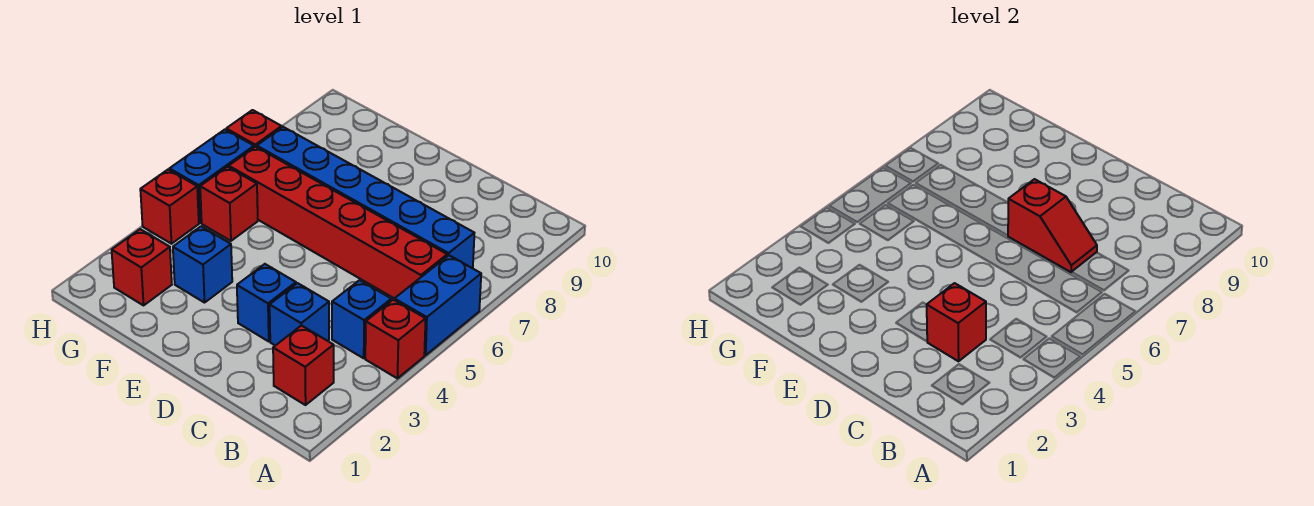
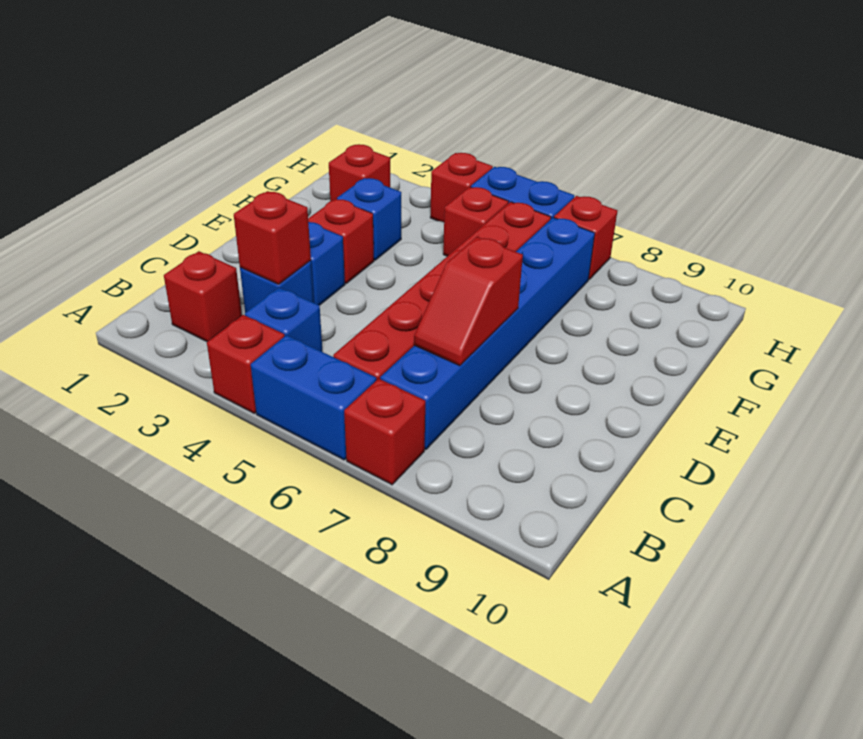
none -> red brick A7 level 1
none -> red brick E3 level 1

